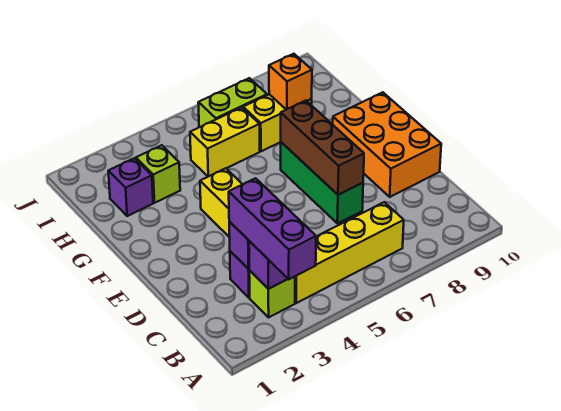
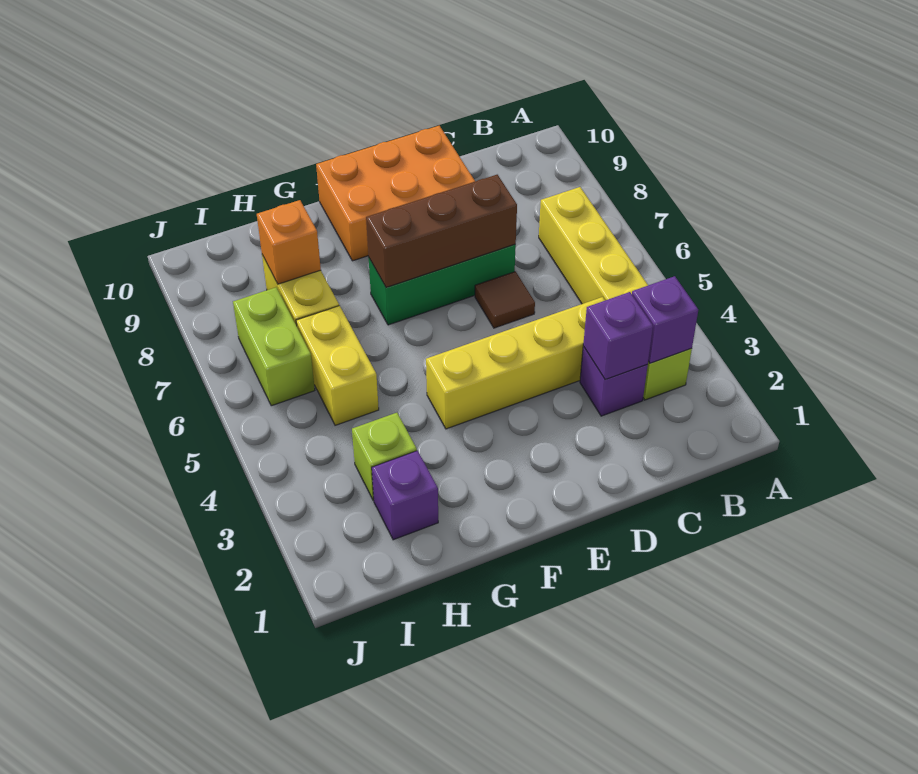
purple brick A3:C3 level 3 -> none
none -> brown tile D6 level 1

